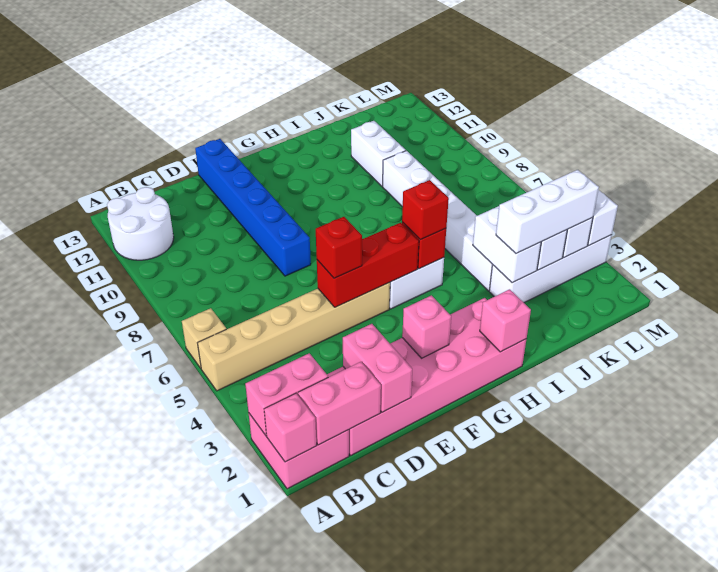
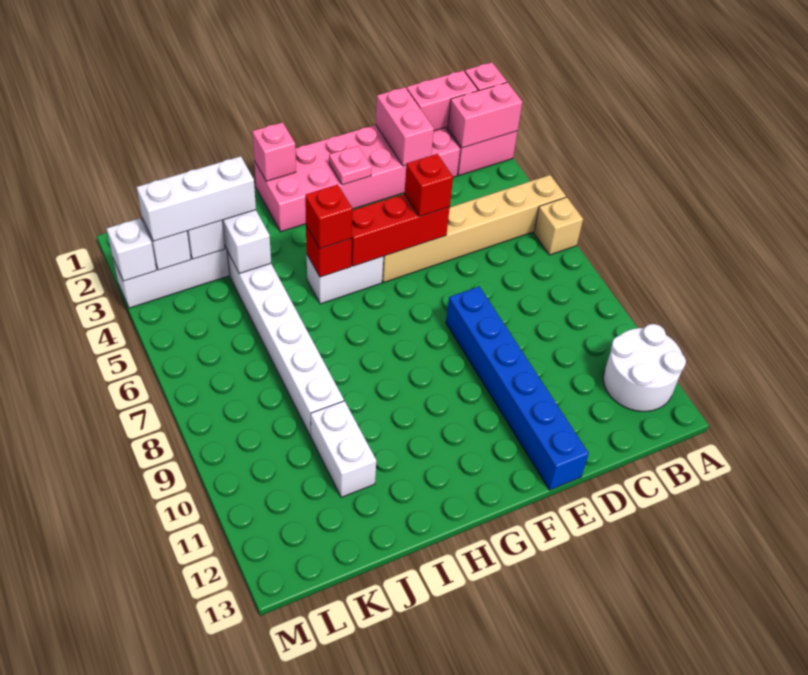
pink brick F2 level 2 -> pink plate F2 level 2

